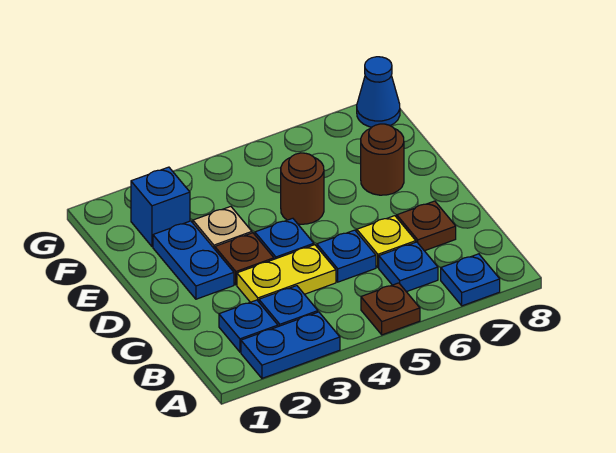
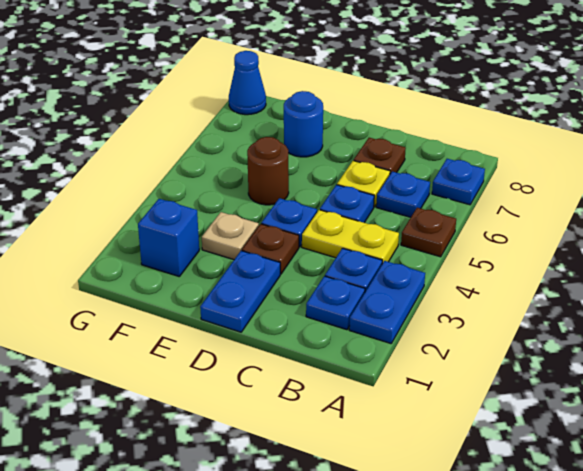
yellow plate C3:C4 level 1 -> yellow plate B4:C4 level 1
blue plate D2:E2 level 1 -> blue plate D1:D2 level 1
brown round brick E7 level 1 -> blue round brick E7 level 1

